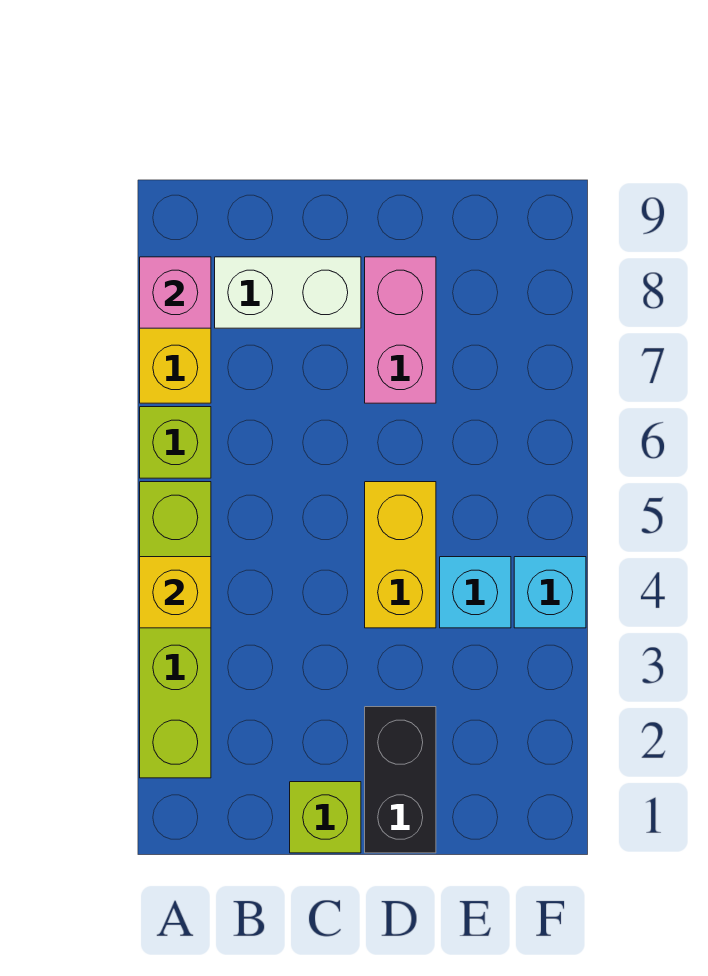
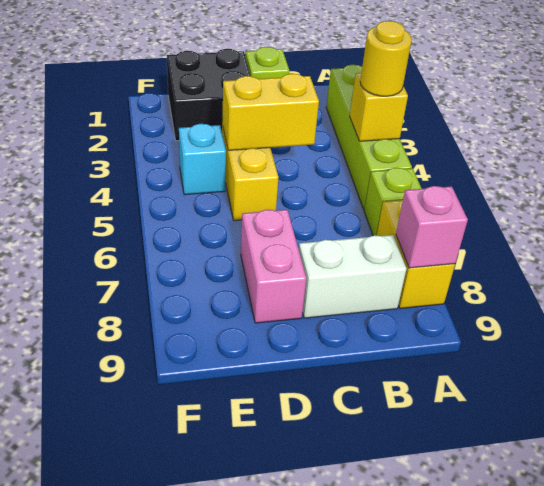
none -> yellow round brick A4 level 3
none -> yellow brick C4:D4 level 2
black brick D1:D2 level 1 -> black brick D1:E2 level 1
cyan brick F4 level 1 -> none

